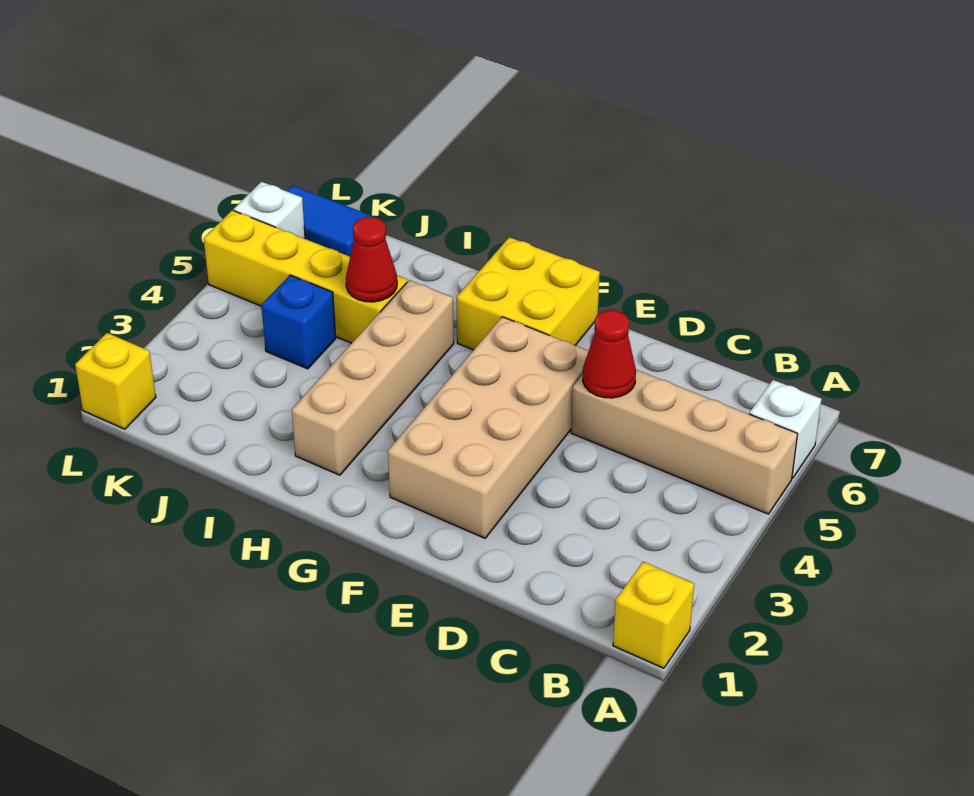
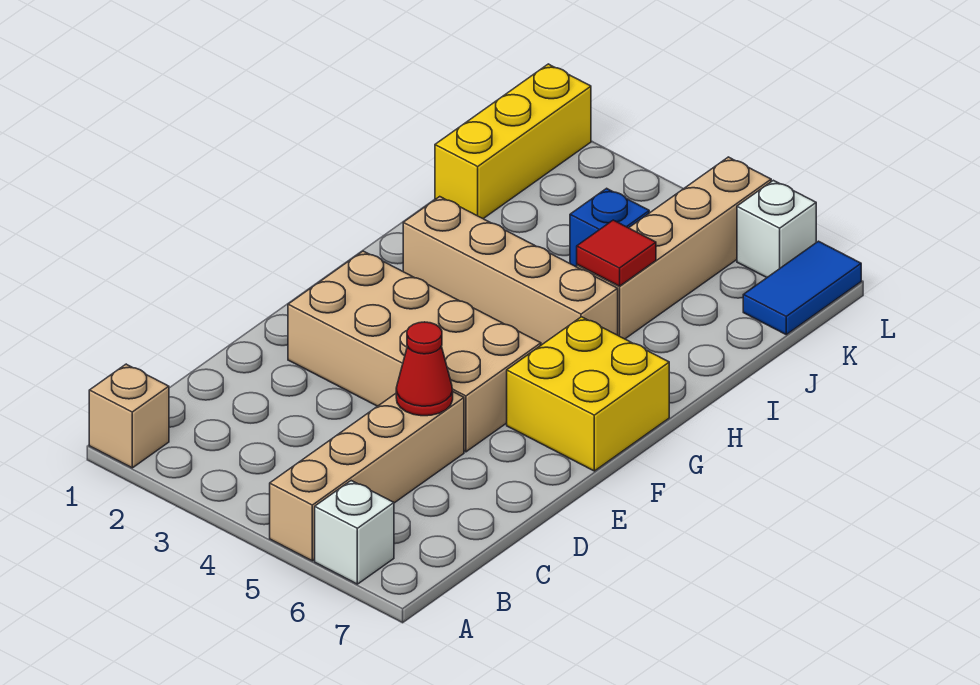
yellow brick A1 level 1 -> tan brick A1 level 1
yellow brick I5:L5 level 1 -> tan brick I5:L5 level 1
red cone I5 level 2 -> red tile I5 level 2
yellow brick L1 level 1 -> yellow brick J1:L1 level 1

